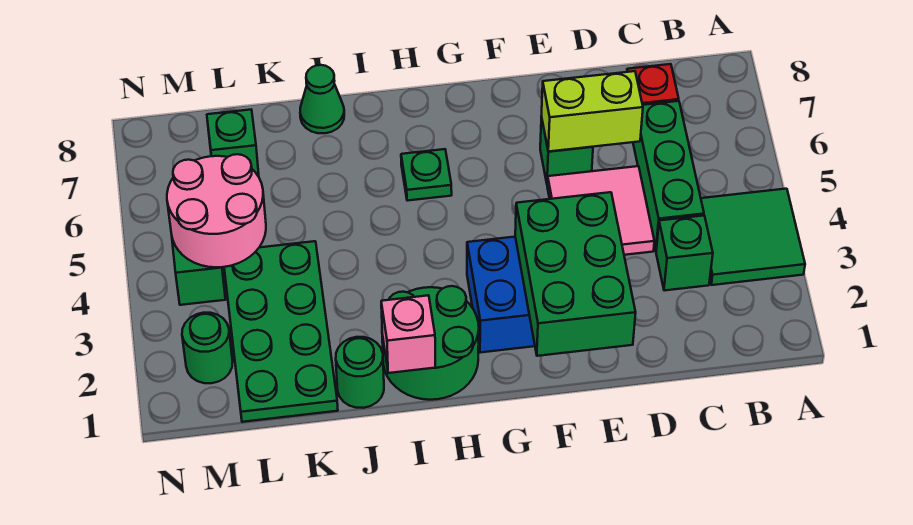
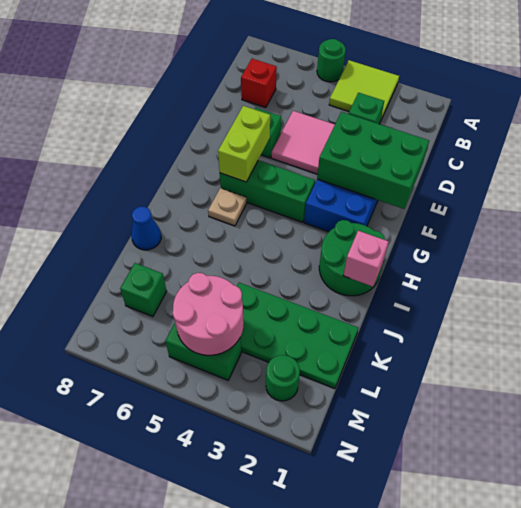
green tile A3:B4 level 1 -> lime tile A3:B4 level 1
green brick C4:C6 level 1 -> green brick G4:G6 level 1
lime brick D6:E6 level 2 -> lime brick F6:G6 level 2
green plate H6 level 1 -> tan plate H6 level 1
green round brick J1 level 1 -> green round brick A5 level 1
green cone J8 level 1 -> blue cone J8 level 1

